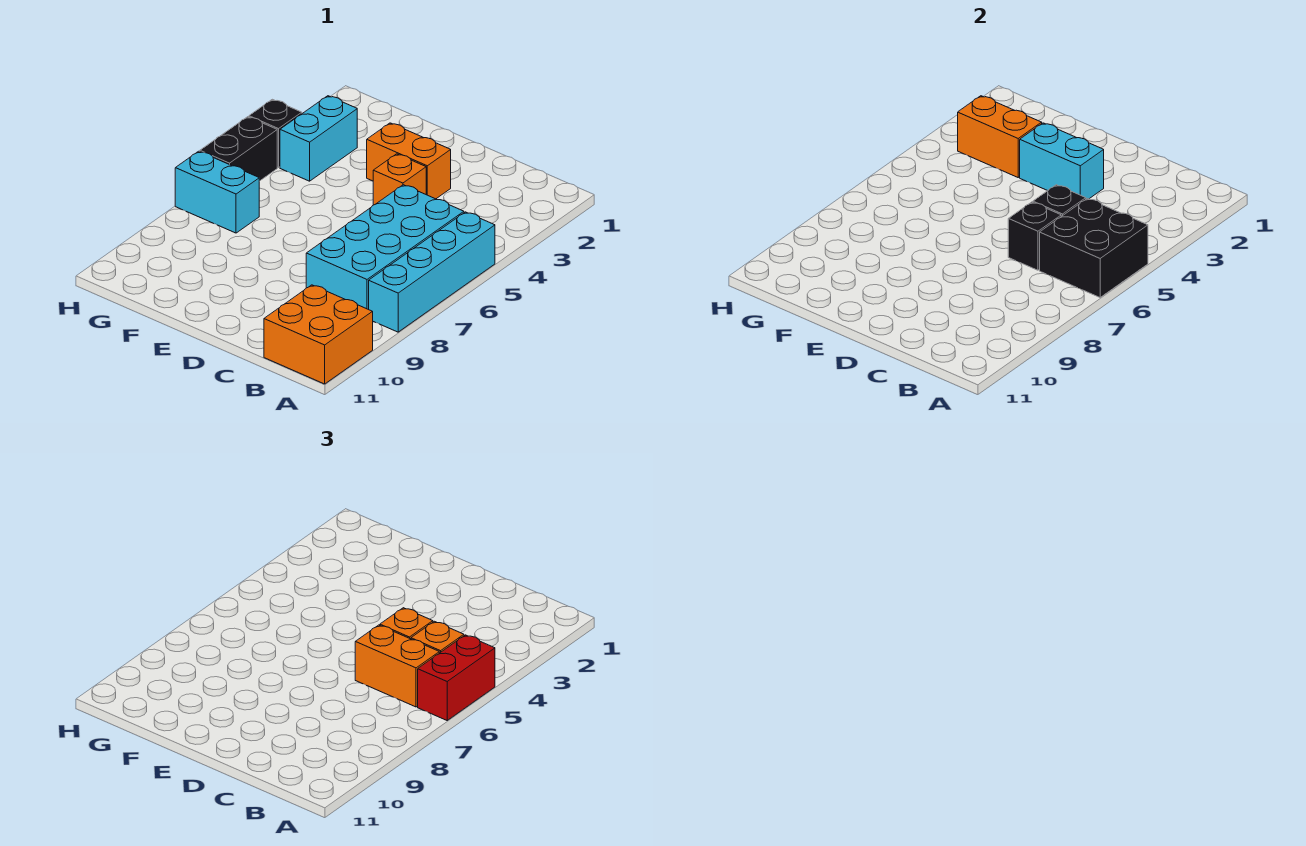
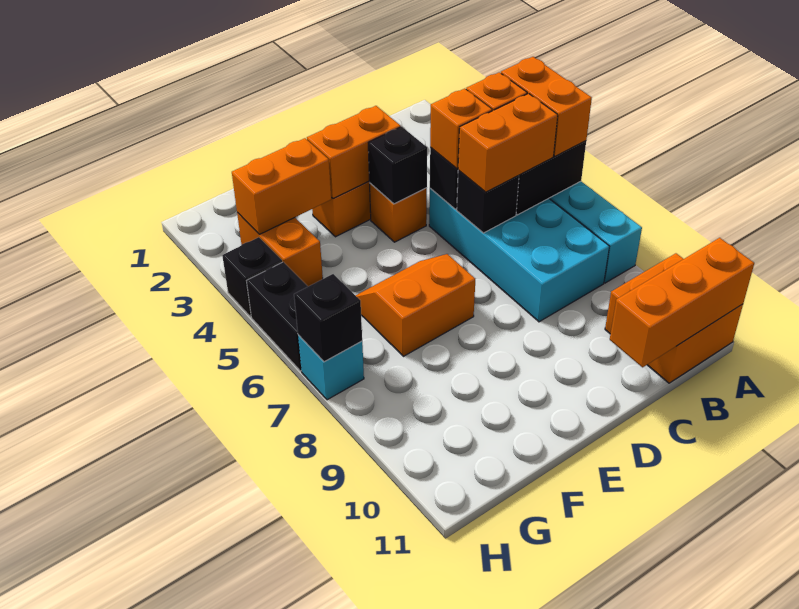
red brick A5:A6 level 3 -> orange brick A5:A6 level 3
none -> orange brick A11:C11 level 2
cyan brick D3:E3 level 2 -> orange brick D3:E3 level 2
none -> black brick D4 level 2
none -> orange slope E6:F7 level 1 top 7
cyan brick G3:G4 level 1 -> orange brick G3:G4 level 1
cyan brick G7:H7 level 1 -> cyan brick H7 level 1
none -> black brick H7 level 2

